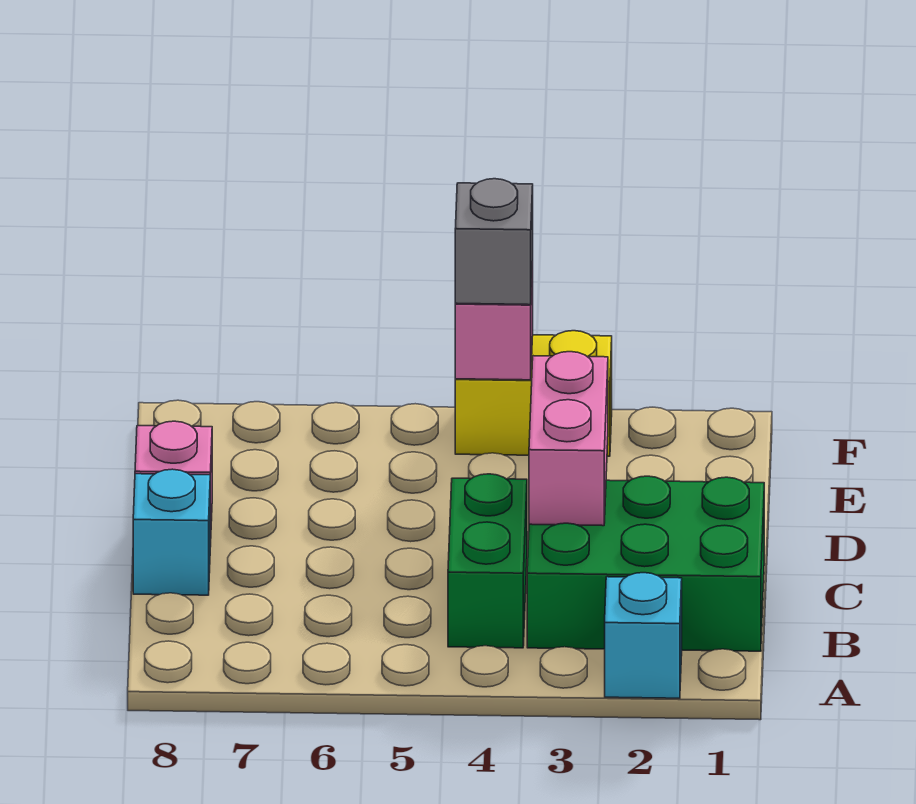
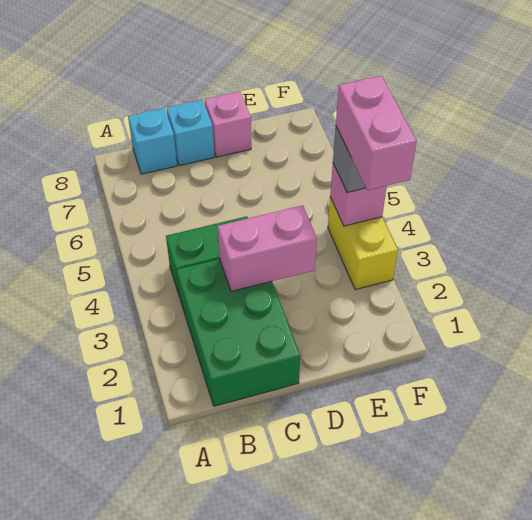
cyan brick A2 level 1 -> cyan brick B8 level 1
none -> pink brick F3:F4 level 4

